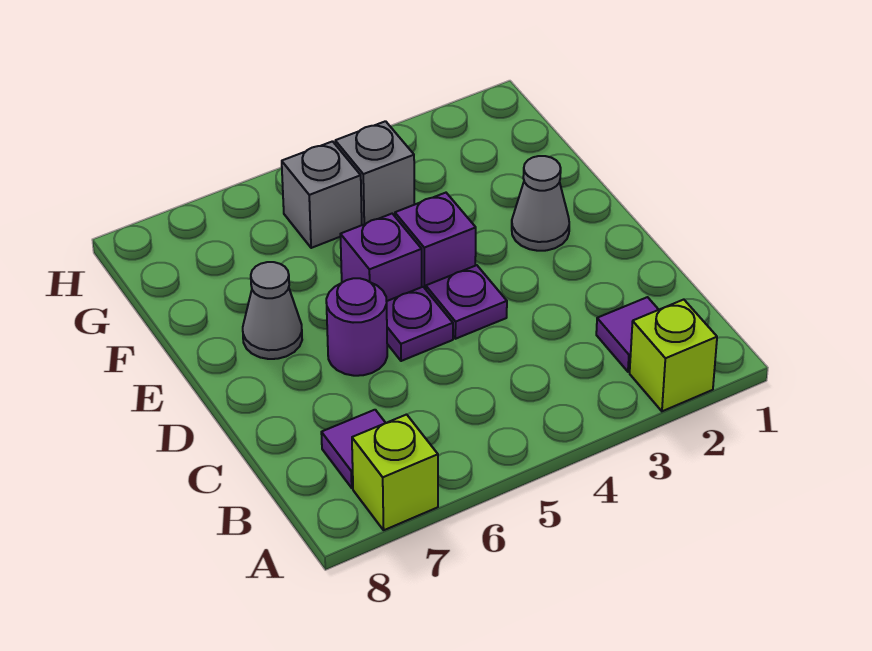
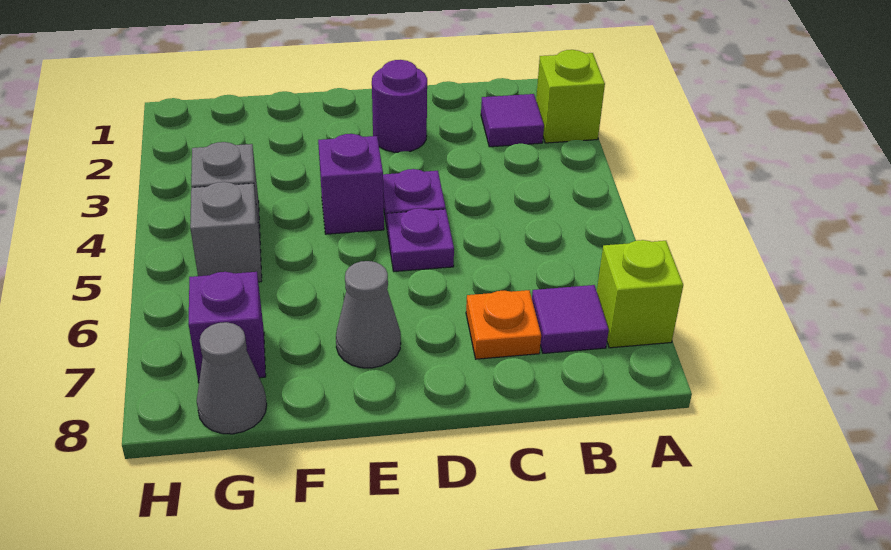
none -> orange plate C7 level 1
purple round brick D6 level 1 -> purple round brick D2 level 1
grey cone E2 level 1 -> grey cone G8 level 1
purple brick E5 level 1 -> purple brick G7 level 1

